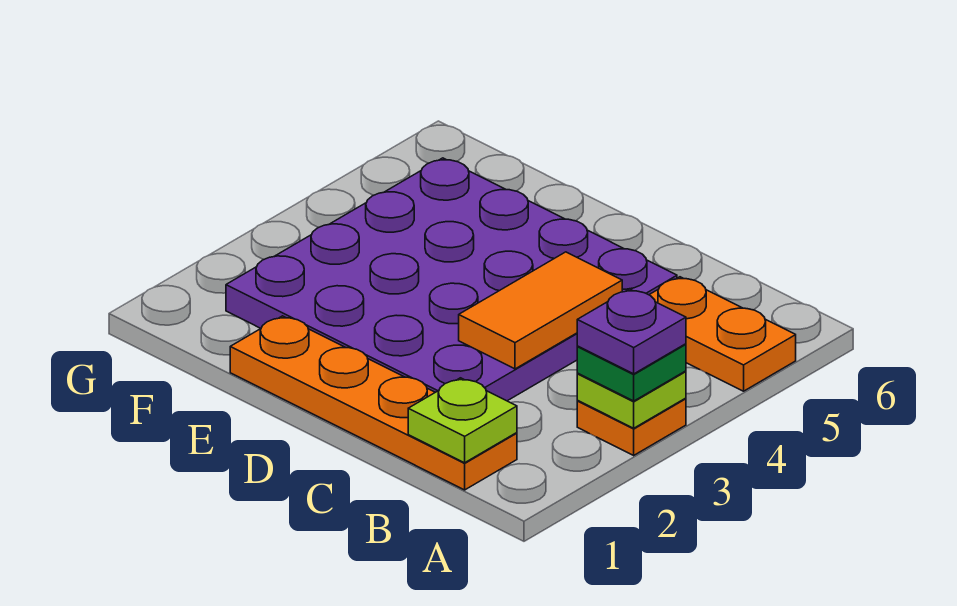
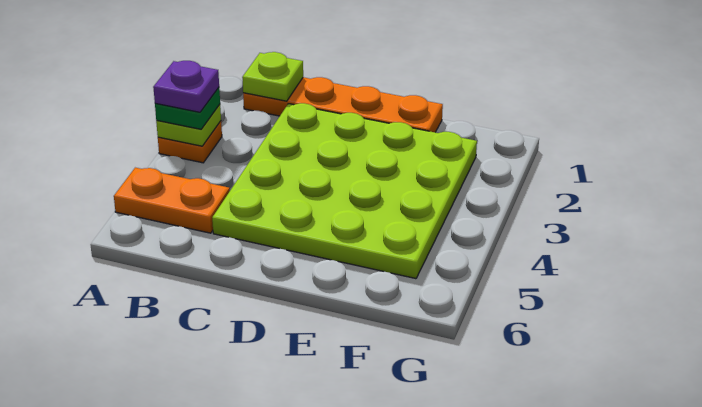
purple plate C2:F5 level 1 -> lime plate C2:F5 level 1
orange tile C3:C4 level 2 -> none

